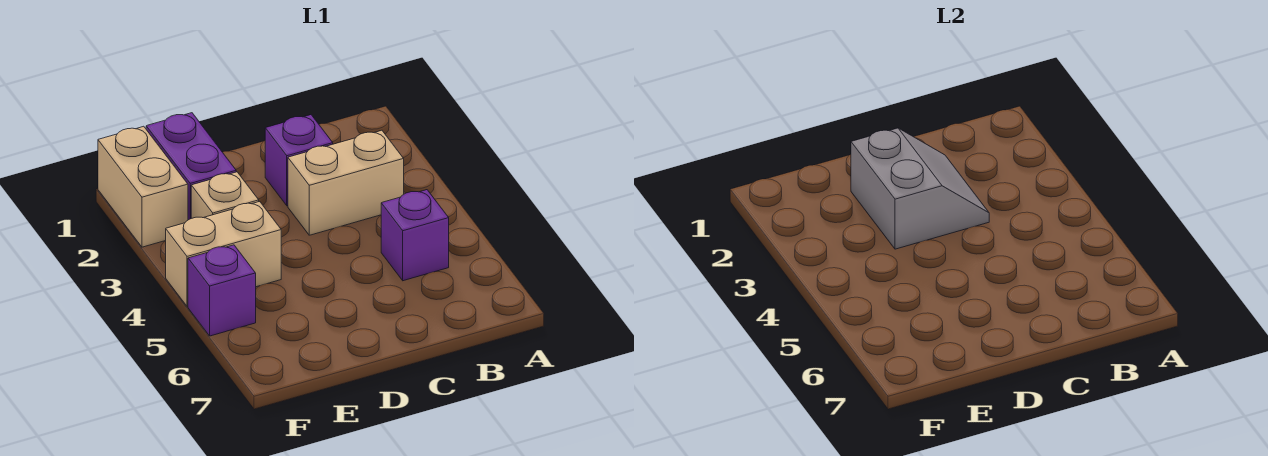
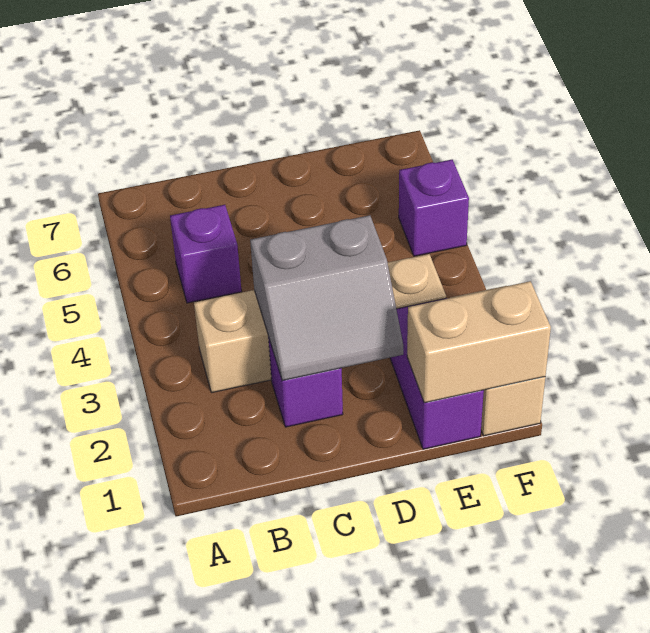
grey slope C2:D3 level 2 top D -> grey slope C2:D3 level 2 top 3
tan brick E4:F4 level 1 -> tan brick E1:F1 level 2

